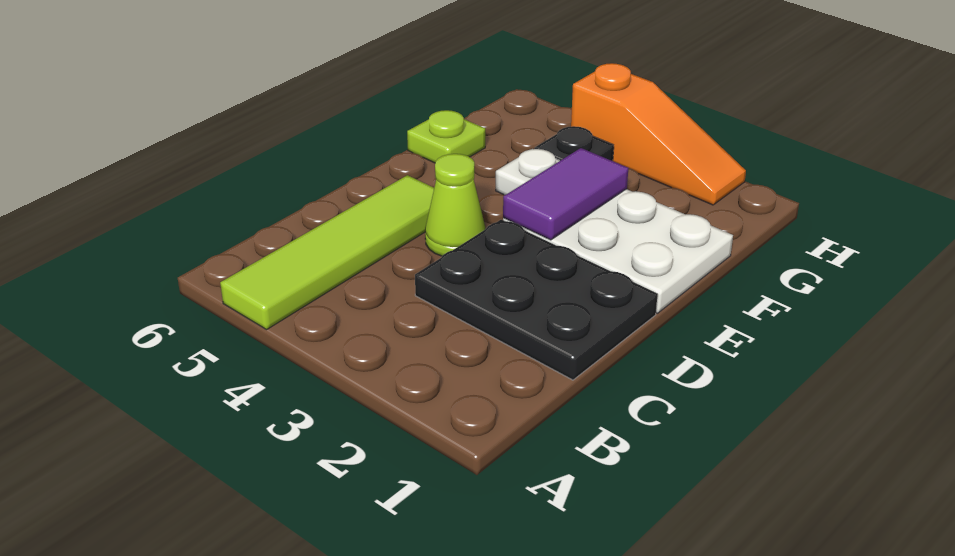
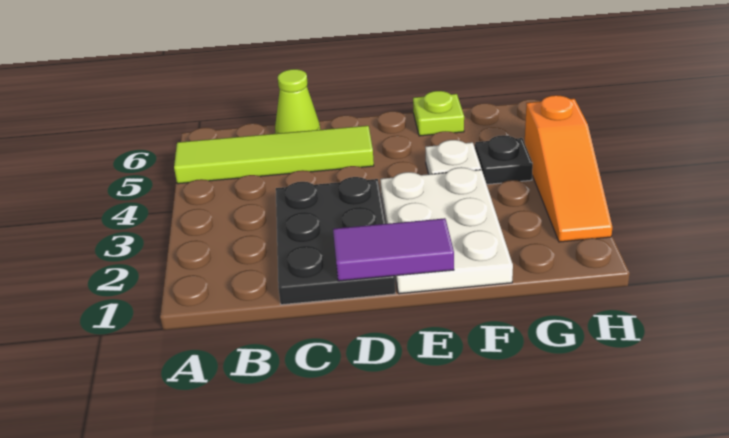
lime cone D4 level 1 -> lime cone C6 level 1
purple tile E3:F3 level 2 -> purple tile D1:E1 level 2

